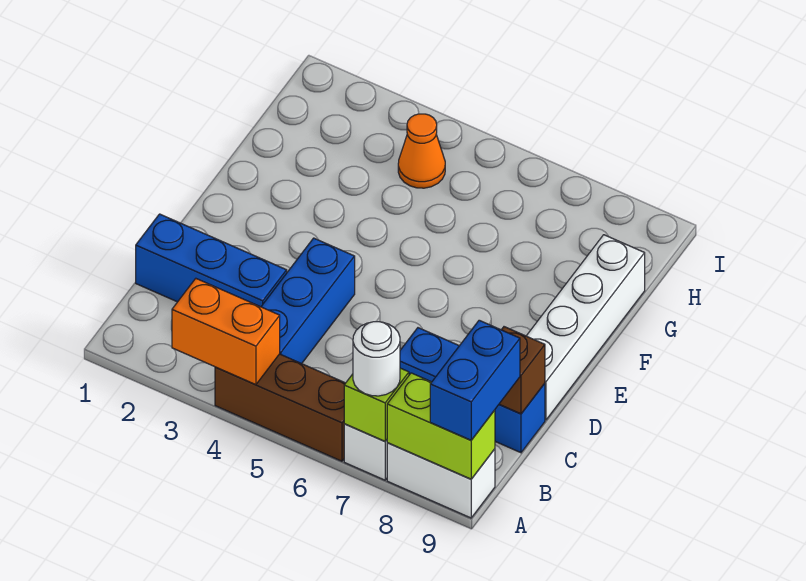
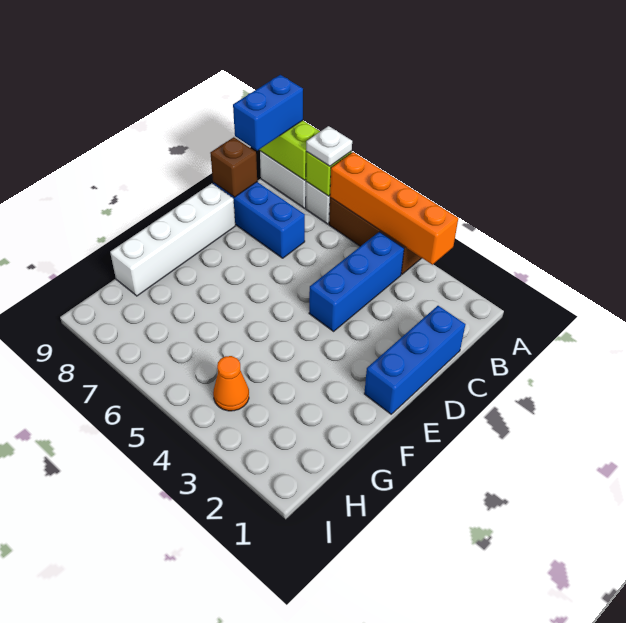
orange brick A3:A4 level 2 -> orange brick A3:A6 level 2
white round brick A7 level 3 -> white plate A7 level 3
blue brick C1:C3 level 1 -> blue brick C1:E1 level 1

